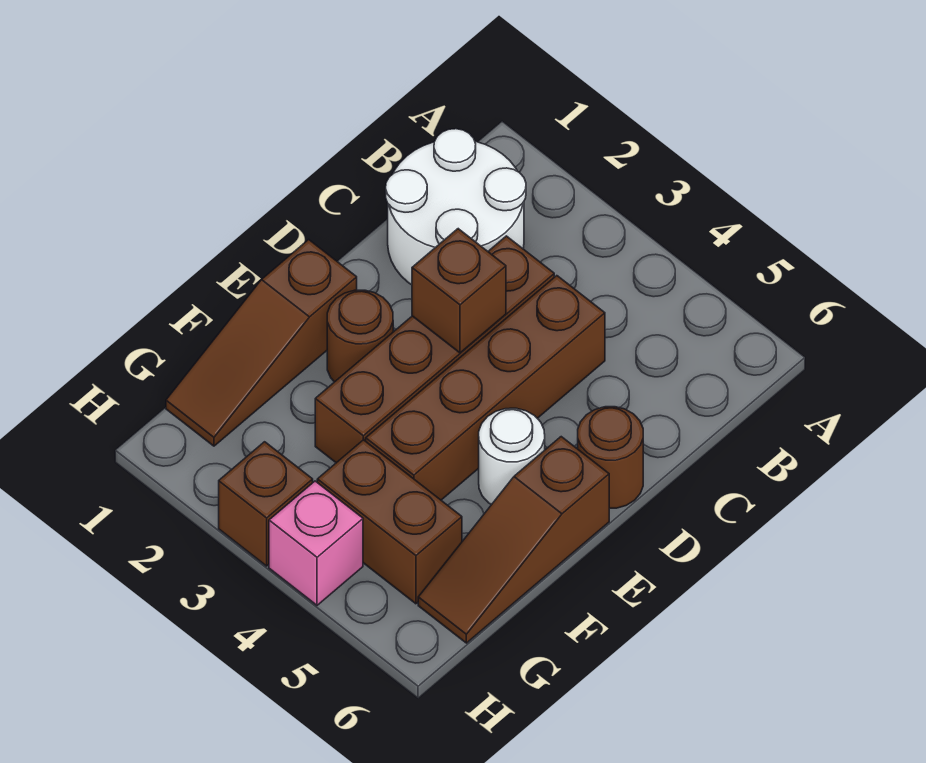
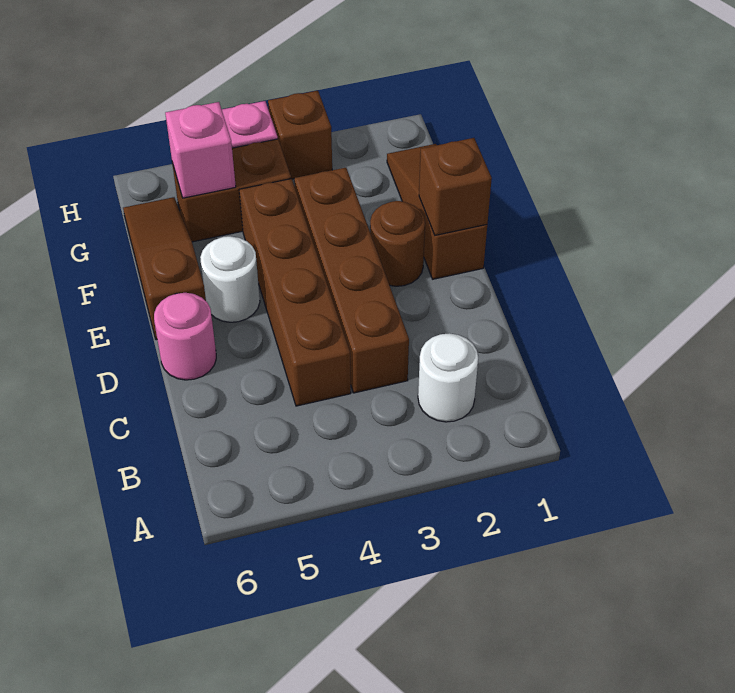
white round brick B1:C2 level 1 -> white round brick B2 level 1
brown brick D3 level 2 -> brown brick E1 level 2
brown round brick D6 level 1 -> pink round brick D6 level 1
none -> pink brick G5 level 2

